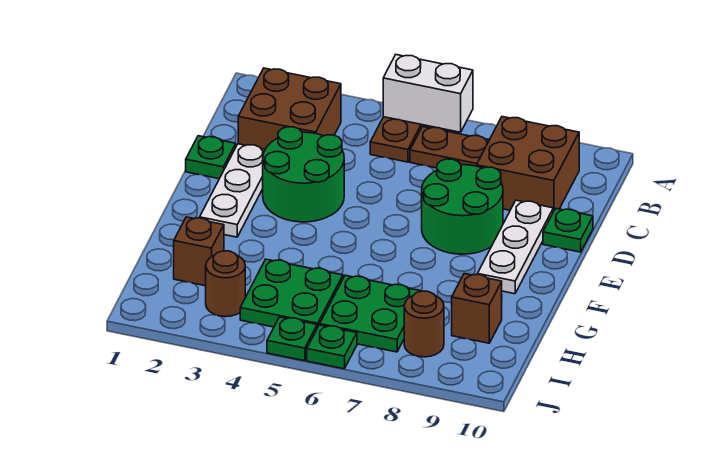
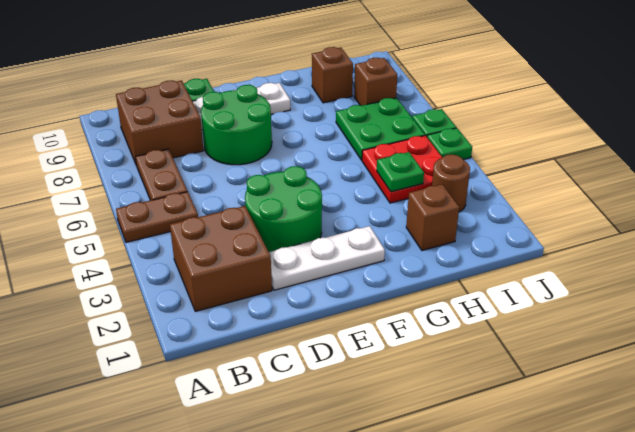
white brick A5:A6 level 2 -> none
green plate D1 level 1 -> green plate H4 level 2
green plate H4:I5 level 1 -> red plate H4:I5 level 1
brown round brick I8 level 1 -> brown brick I8 level 1

